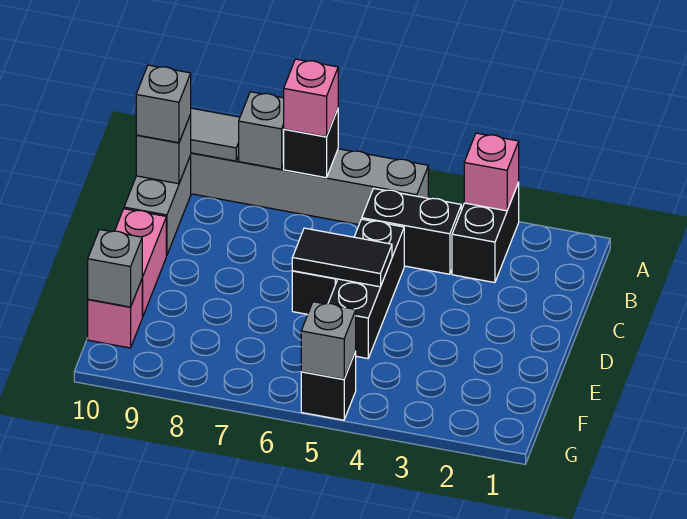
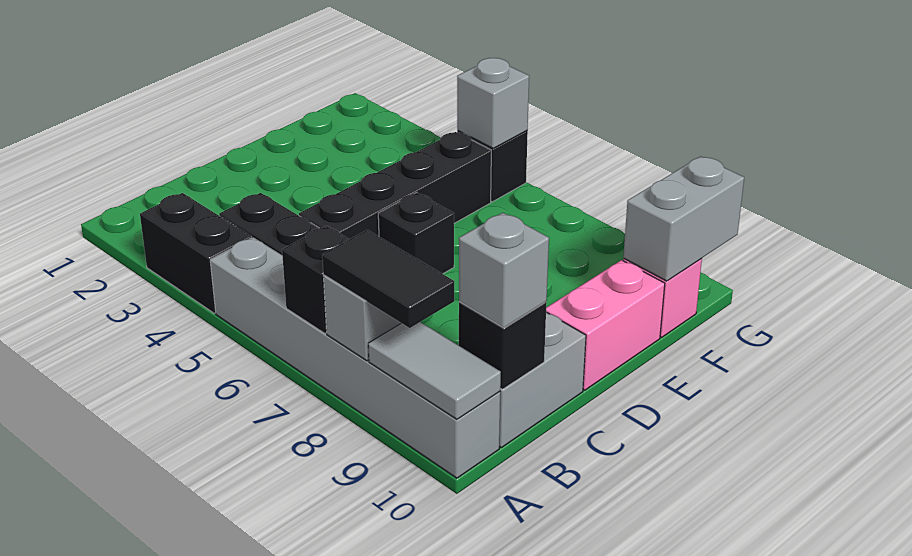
black brick A3:B3 level 1 -> black brick A3:A4 level 1
pink brick A3 level 2 -> none
pink brick A7 level 3 -> none
grey brick B10 level 2 -> black brick B10 level 2
black brick C5:E5 level 1 -> black brick C5:F5 level 1
black tile D5:D6 level 2 -> black tile A8:A9 level 3
grey brick F10 level 2 -> grey brick F10:G10 level 2

